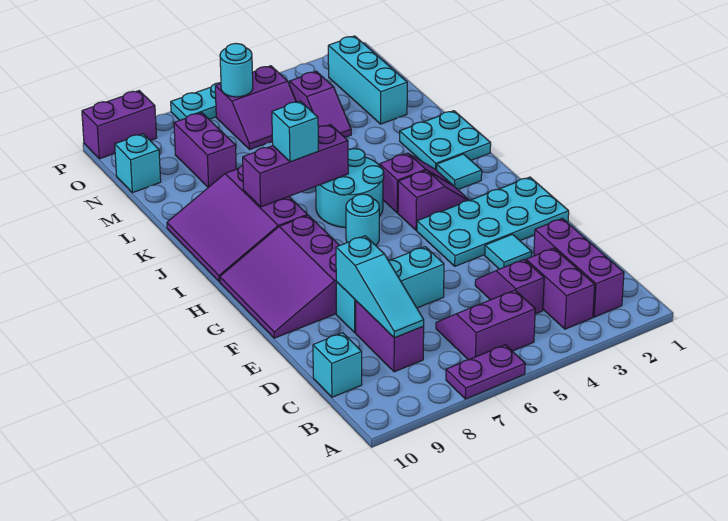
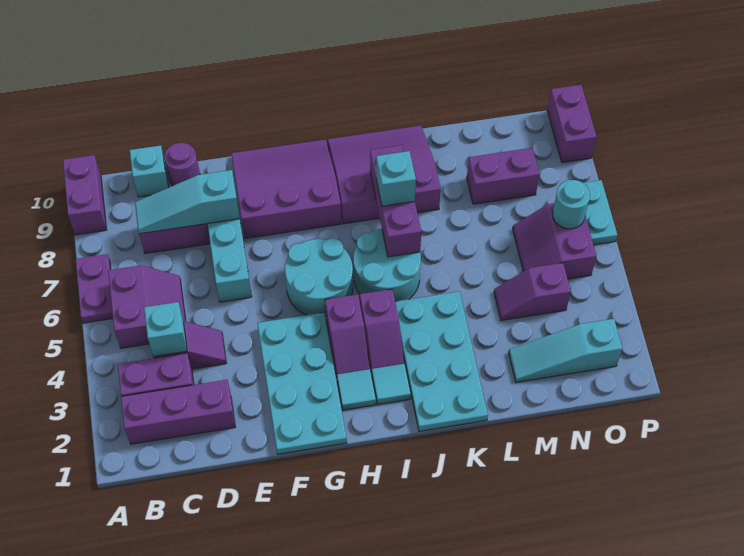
none -> purple brick A9:A10 level 1
none -> purple round brick D10 level 1
cyan tile E3 level 1 -> cyan tile H2 level 1
cyan round brick H6 level 1 -> cyan round brick G5:H6 level 1
cyan plate J1:K2 level 1 -> cyan plate J1:K4 level 1
cyan brick M2:O2 level 1 -> cyan slope M2:O2 level 1 top O
cyan brick N10 level 1 -> cyan brick C4 level 2

